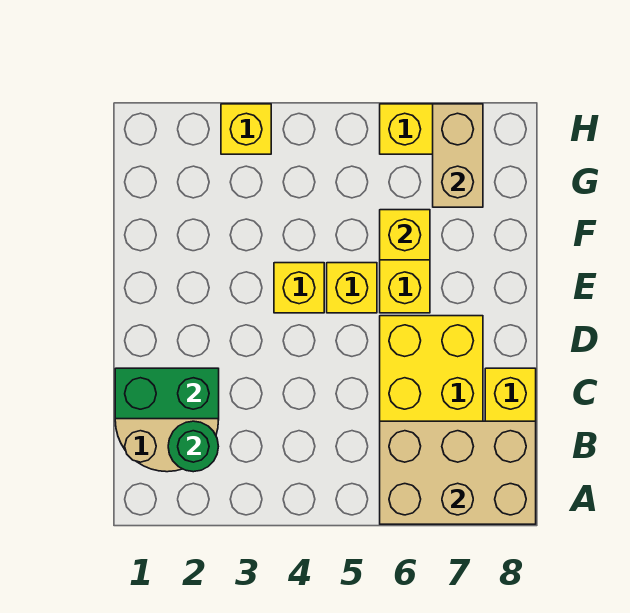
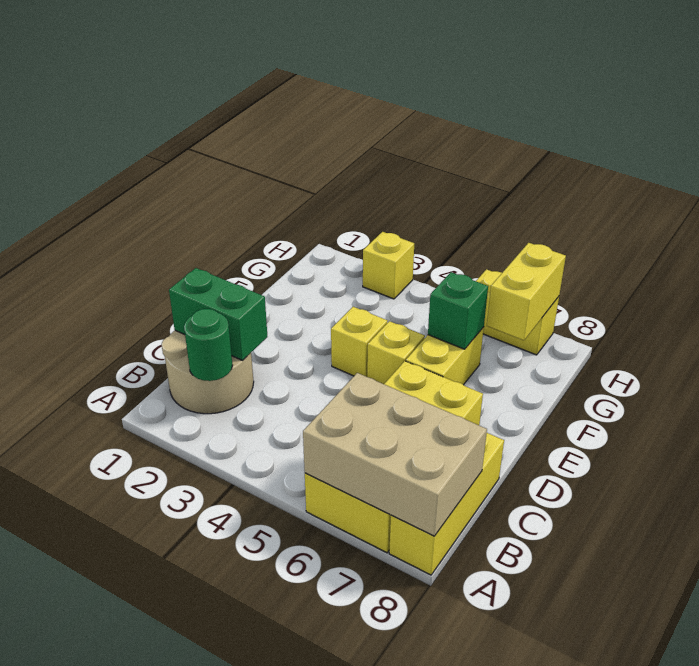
yellow brick F6 level 2 -> green brick F6 level 2
tan brick G7:H7 level 2 -> yellow brick G7:H7 level 2

